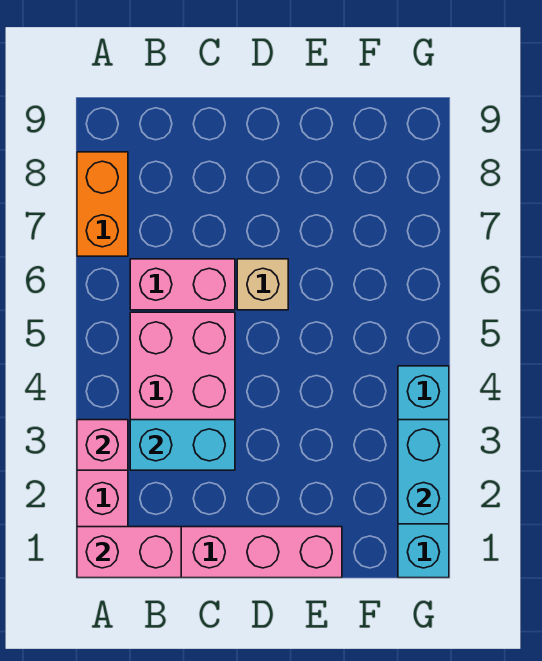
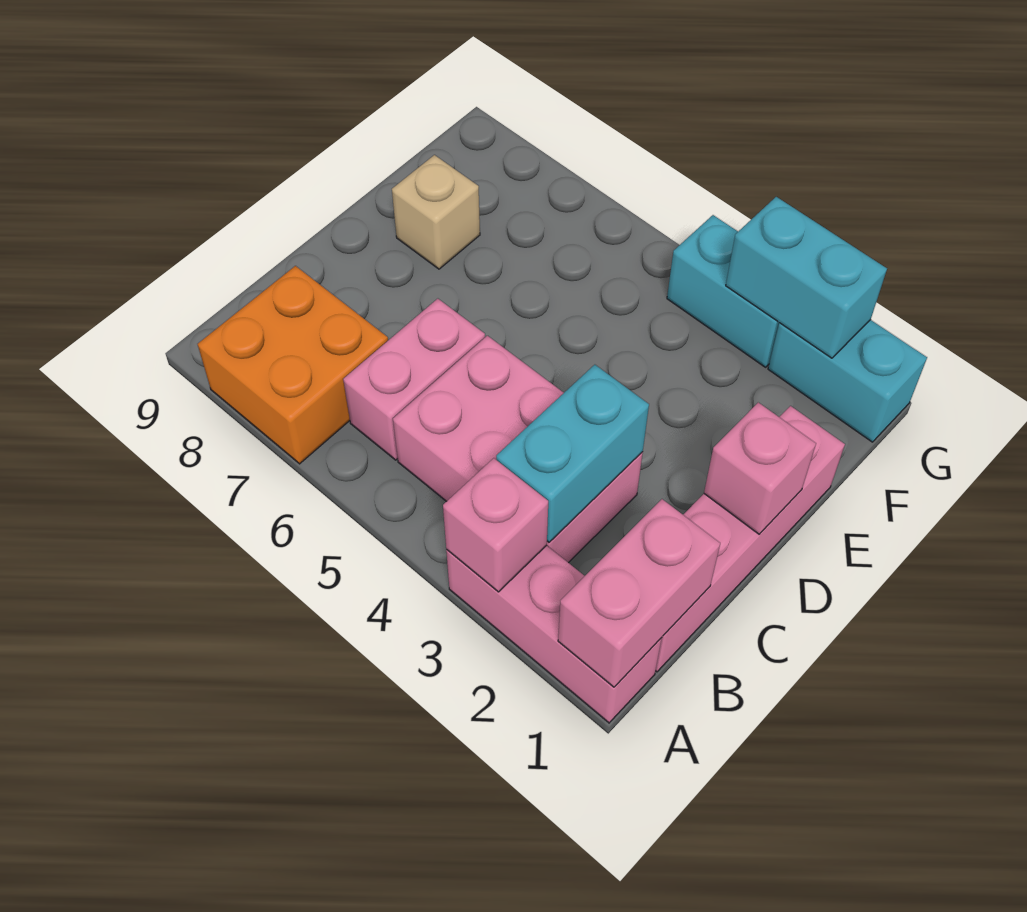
orange brick A7:A8 level 1 -> orange brick A7:B8 level 1
none -> pink brick D1 level 2
tan brick D6 level 1 -> tan brick E8 level 1

